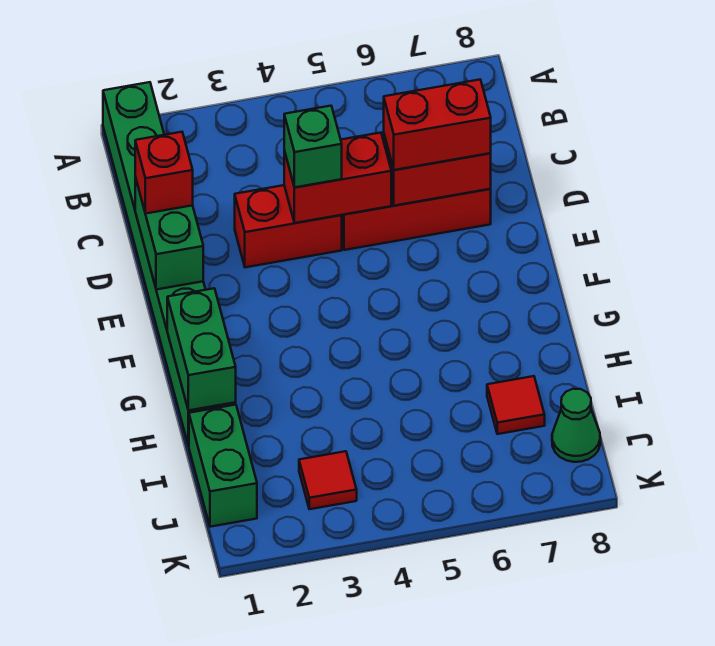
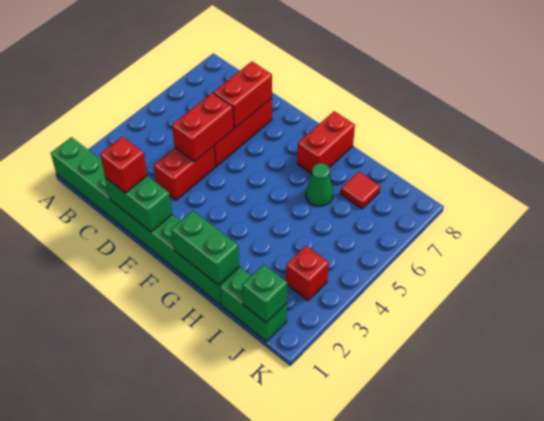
green brick D4 level 3 -> green brick J1 level 2
red brick D6:D7 level 3 -> red brick G7:G8 level 1
red tile J3 level 1 -> red brick J3 level 1
green cone J8 level 1 -> green cone H6 level 1

